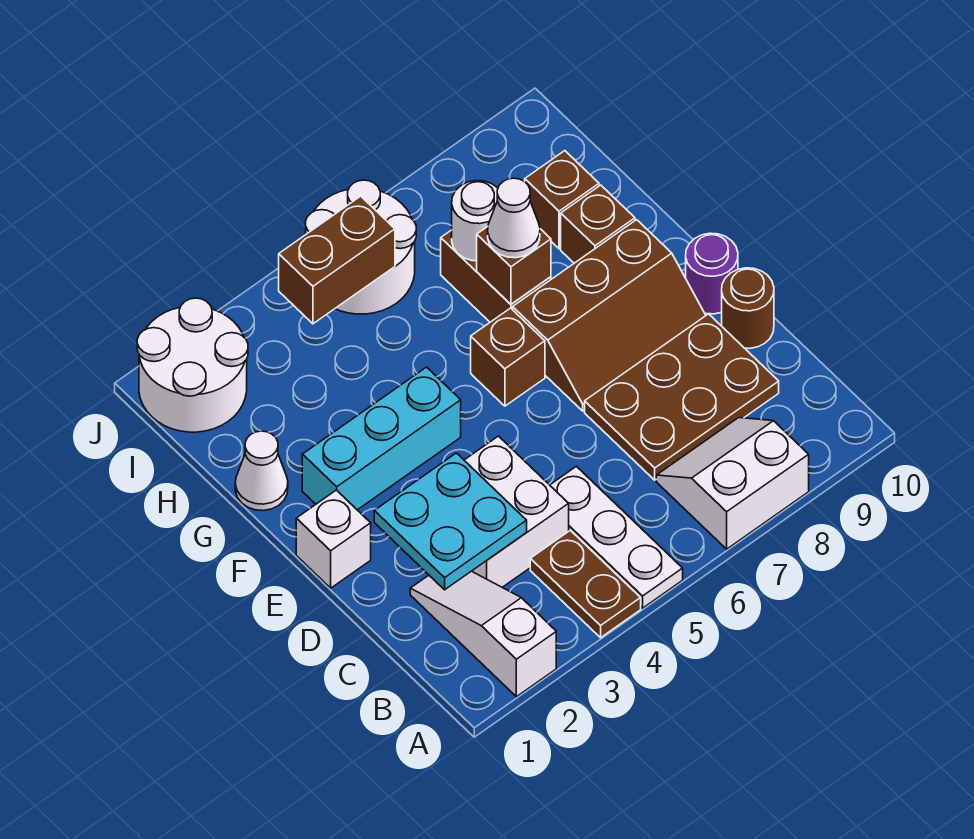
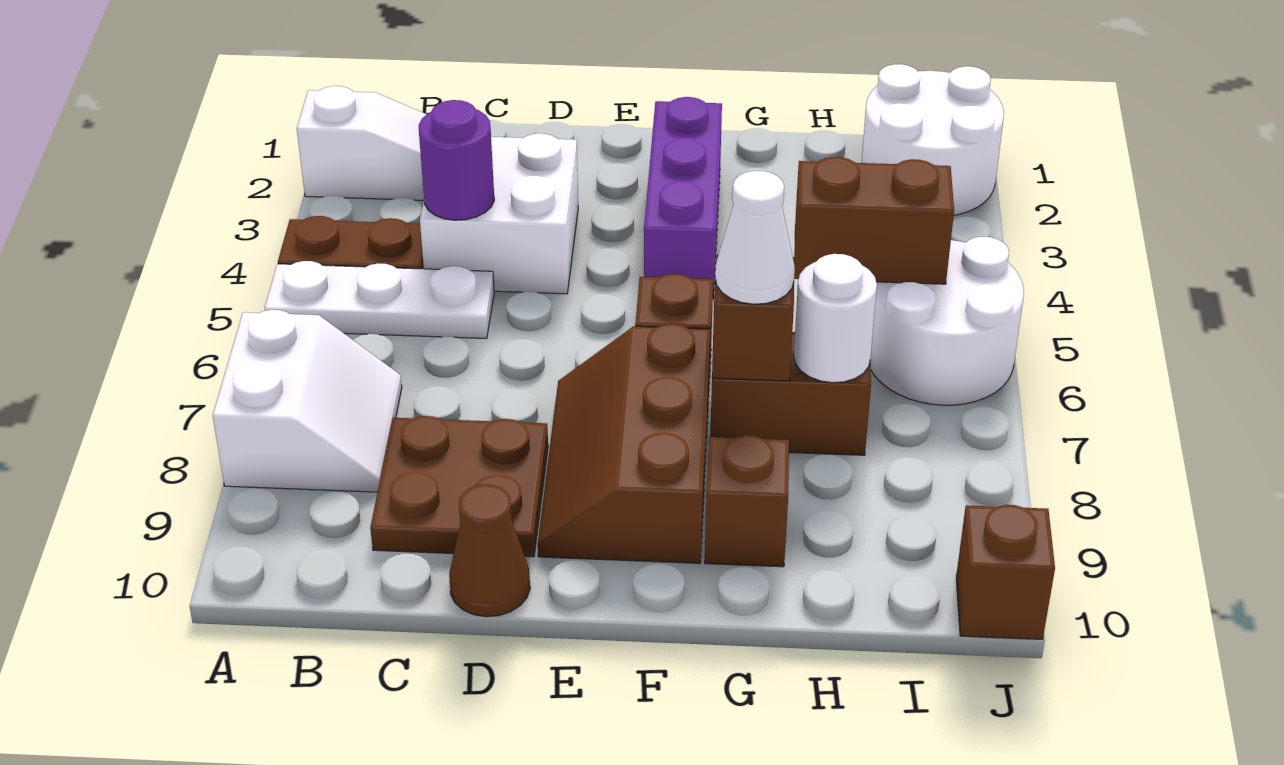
cyan plate C2:D3 level 2 -> none
brown plate C7:D9 level 1 -> brown plate C8:D9 level 1
brown round brick D10 level 1 -> brown cone D10 level 1
white brick E1 level 1 -> none
purple round brick E10 level 1 -> purple round brick C4 level 2
cyan brick F2:F4 level 1 -> purple brick F2:F4 level 1
white cone G1 level 1 -> none
brown brick H9 level 1 -> brown brick J10 level 1
brown brick I4:I5 level 2 -> brown brick H5:I5 level 2

